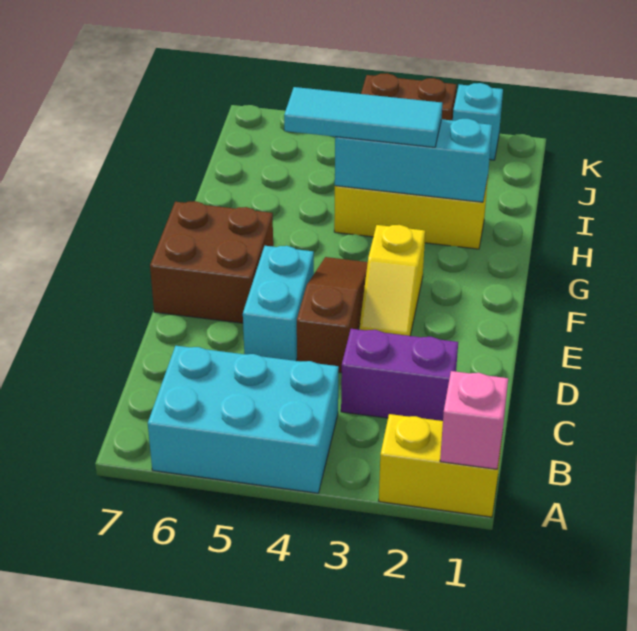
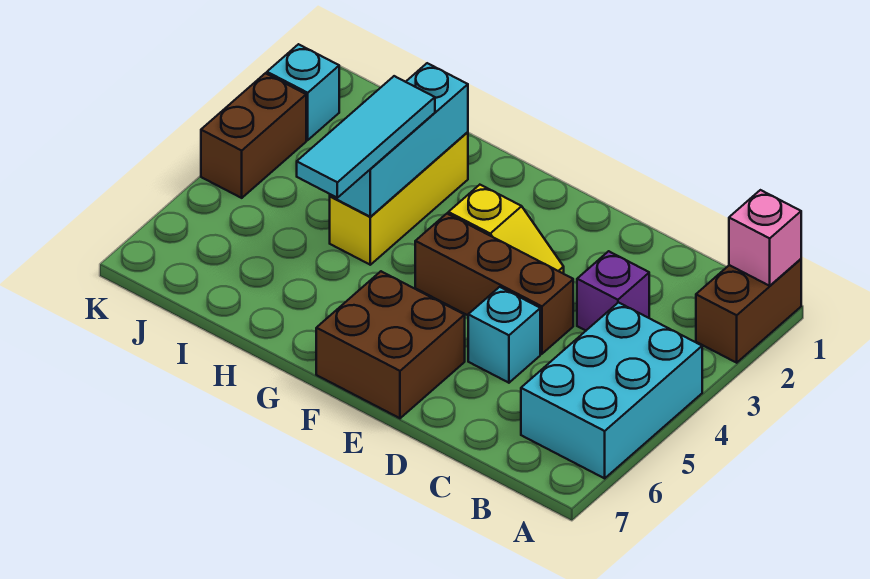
yellow brick A1:A2 level 1 -> brown brick A1:A2 level 1
purple brick C2:C3 level 1 -> purple brick C3 level 1
brown slope D4:F4 level 1 top D -> brown brick D4:F4 level 1
cyan brick D5:E5 level 1 -> cyan brick D5 level 1

